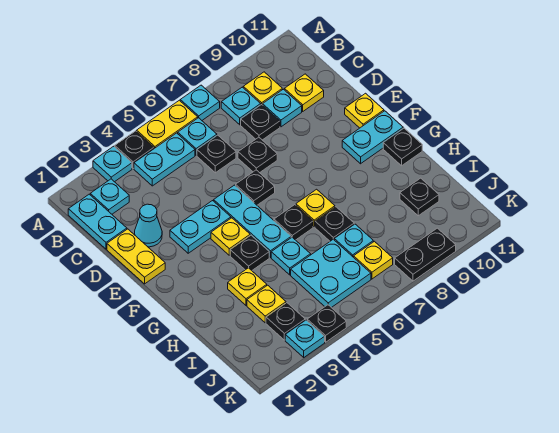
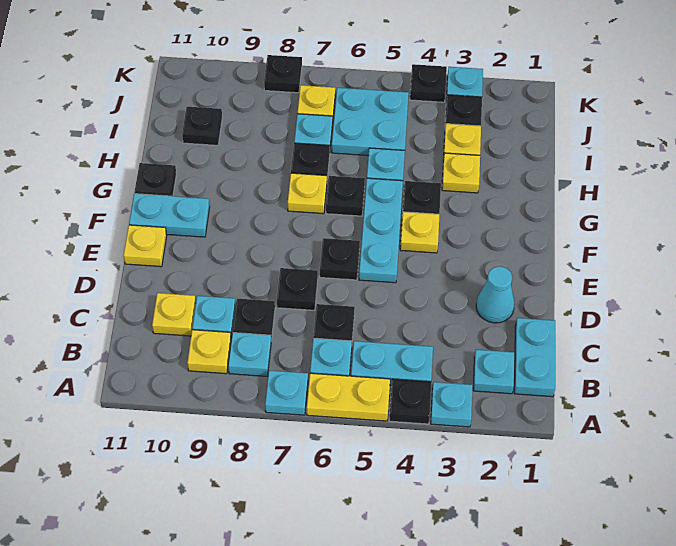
yellow plate D1:E1 level 1 -> none
cyan plate E3:E4 level 1 -> none
black plate K8:K9 level 1 -> black plate K8 level 1

